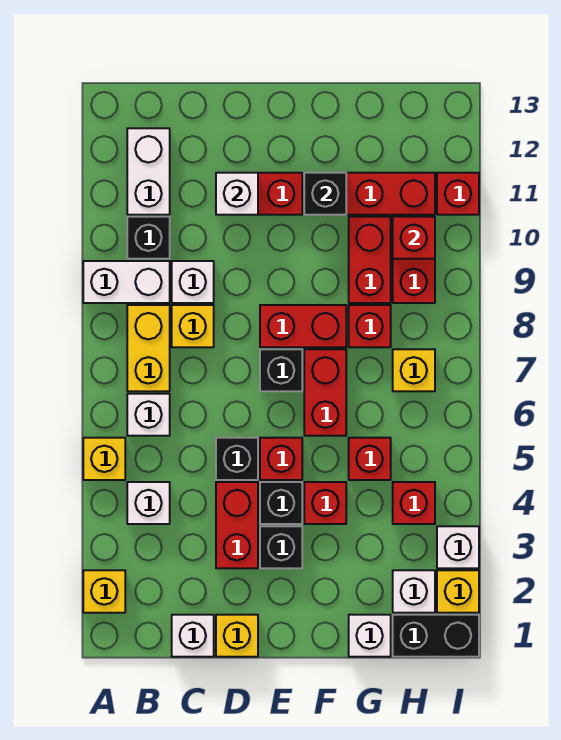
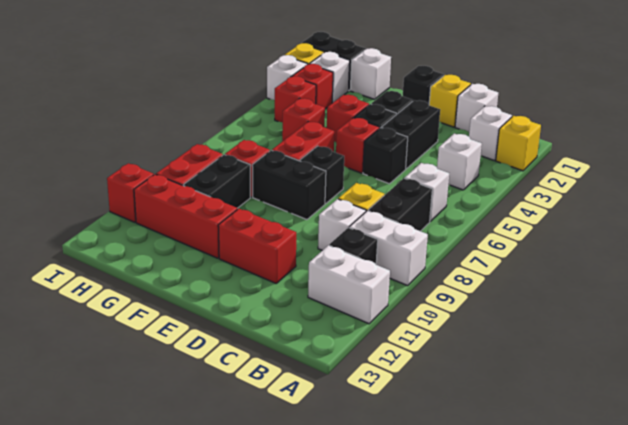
yellow brick A5 level 1 -> none
yellow brick B7:B8 level 1 -> black brick B7:B8 level 1
white brick B11:B12 level 1 -> white brick A11:B11 level 1
red brick D3:D4 level 1 -> black brick D3:D4 level 1
white brick D11 level 2 -> white brick B2 level 1
red brick E8:F8 level 1 -> black brick E8:F8 level 1
black brick F11 level 2 -> black brick E1 level 1
red brick G9:G10 level 1 -> black brick G9:G10 level 1
yellow brick H7 level 1 -> none
red brick H10 level 2 -> red brick H3 level 1

